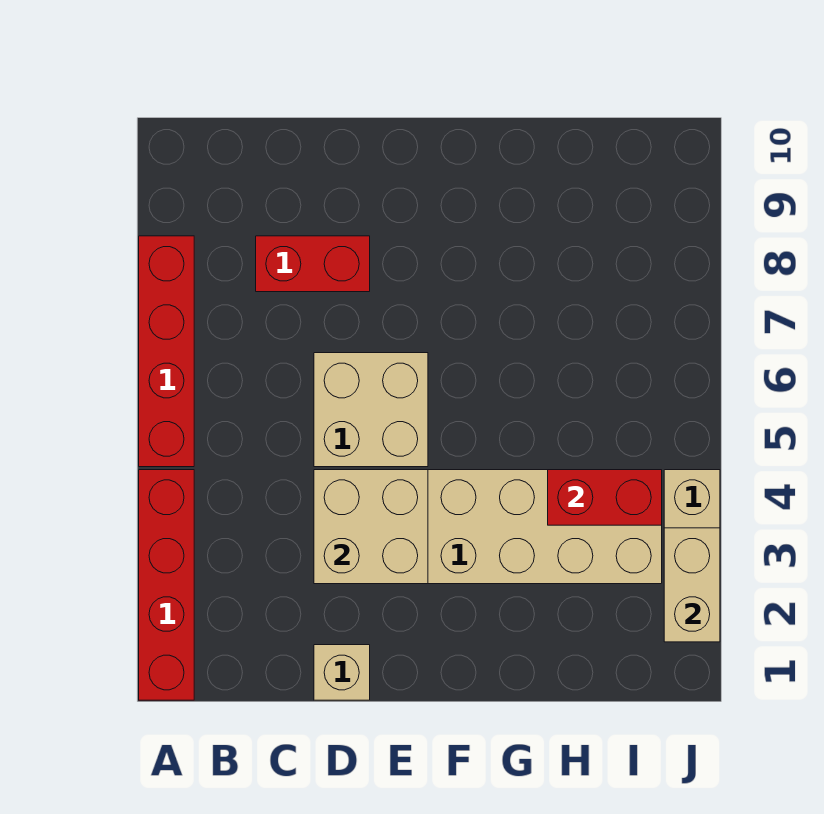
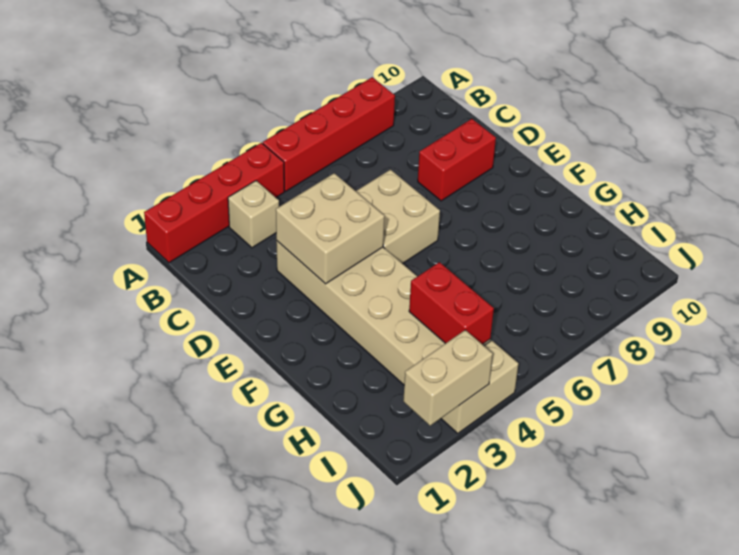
red brick C8:D8 level 1 -> red brick D8:D9 level 1
tan brick D1 level 1 -> tan brick B3 level 1

